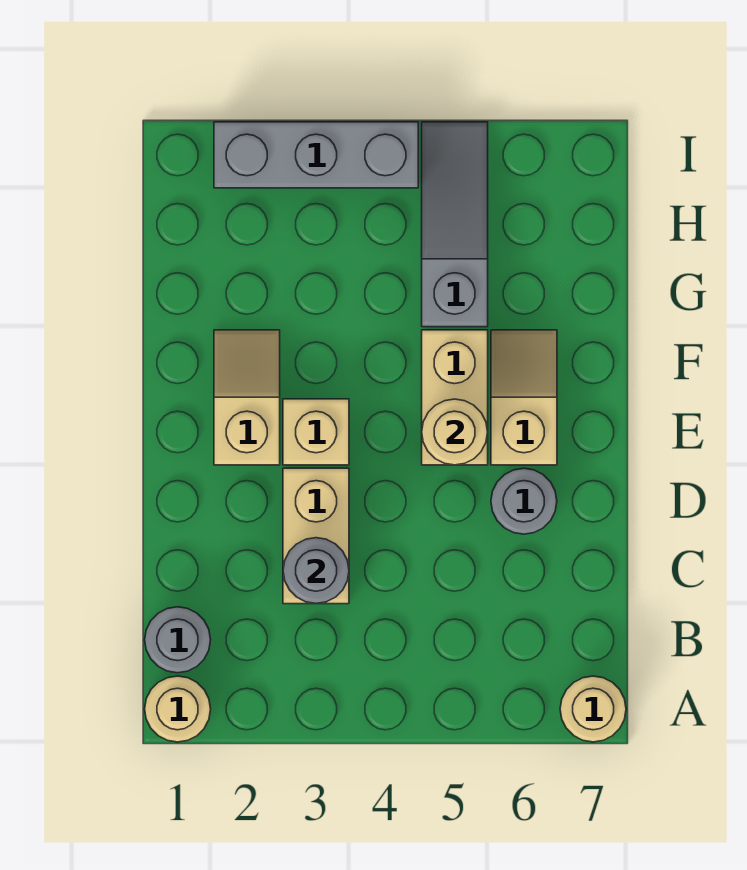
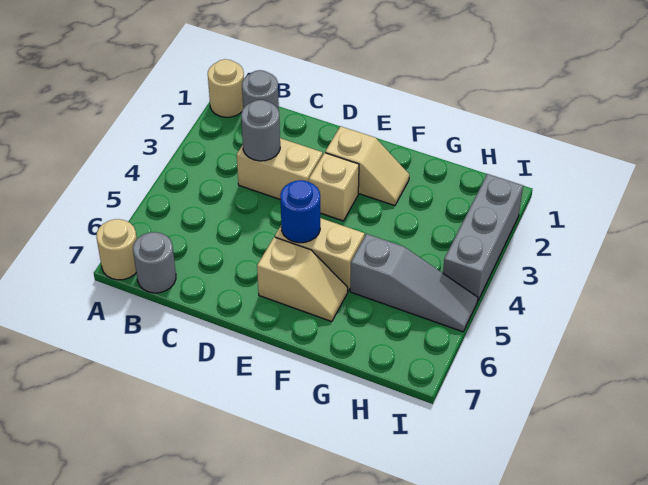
grey round brick D6 level 1 -> grey round brick B7 level 1
tan round brick E5 level 2 -> blue round brick E5 level 2

